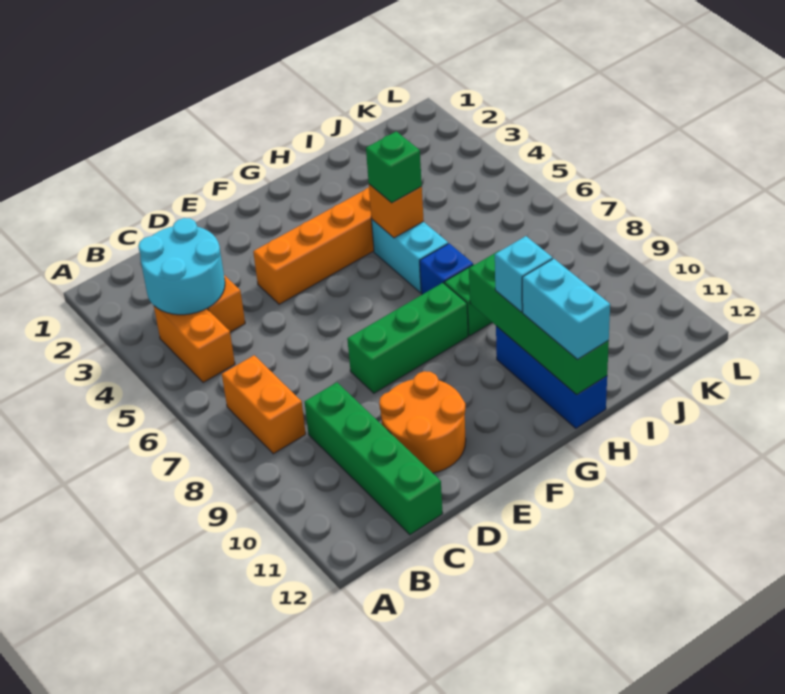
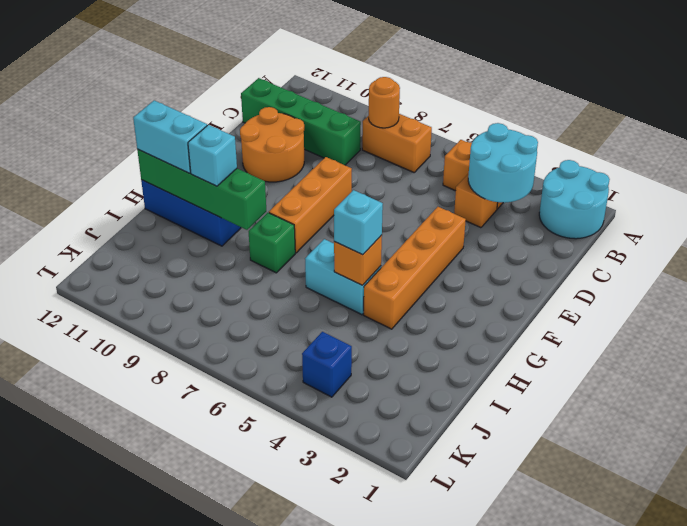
none -> cyan round brick A1:B2 level 1
none -> orange round brick B8 level 2
green brick E8:G8 level 1 -> orange brick E8:G8 level 1
green brick H5 level 3 -> cyan brick H5 level 3
blue brick H7 level 1 -> blue brick K4 level 1

